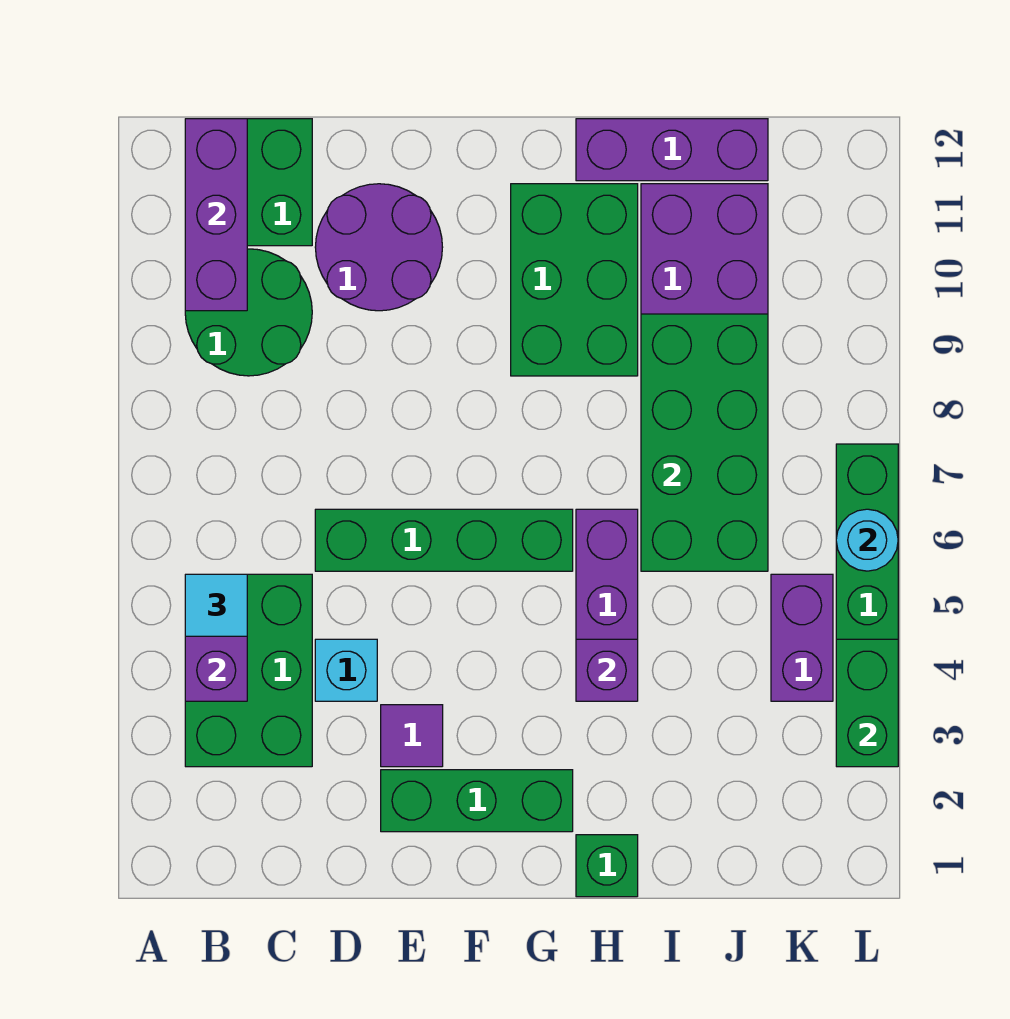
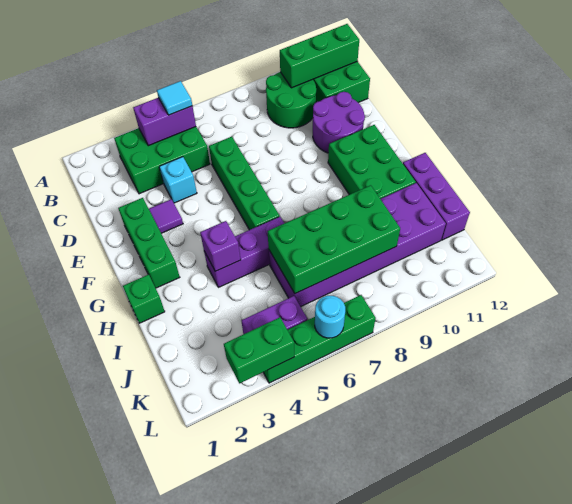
purple brick B10:B12 level 2 -> green brick B10:B12 level 2
green brick G9:H11 level 1 -> green brick F10:H11 level 1

